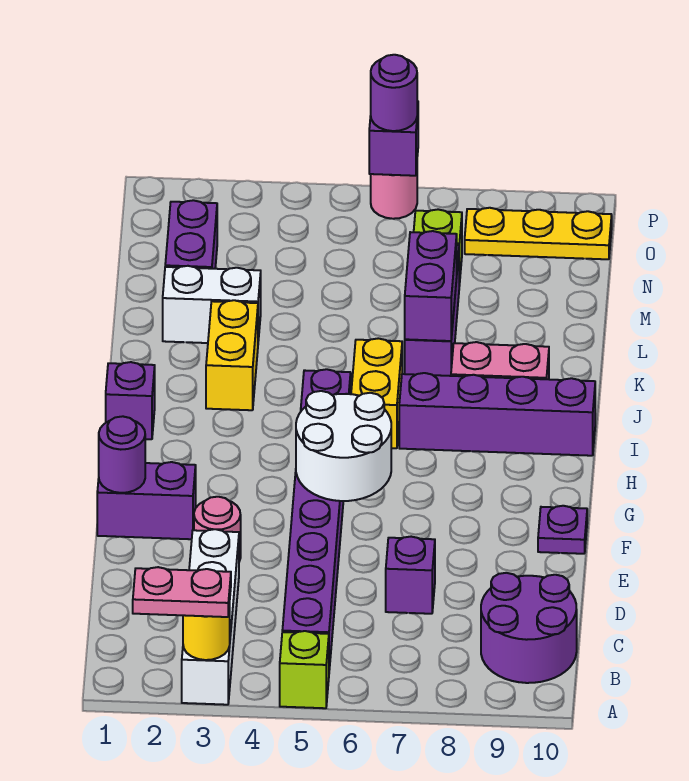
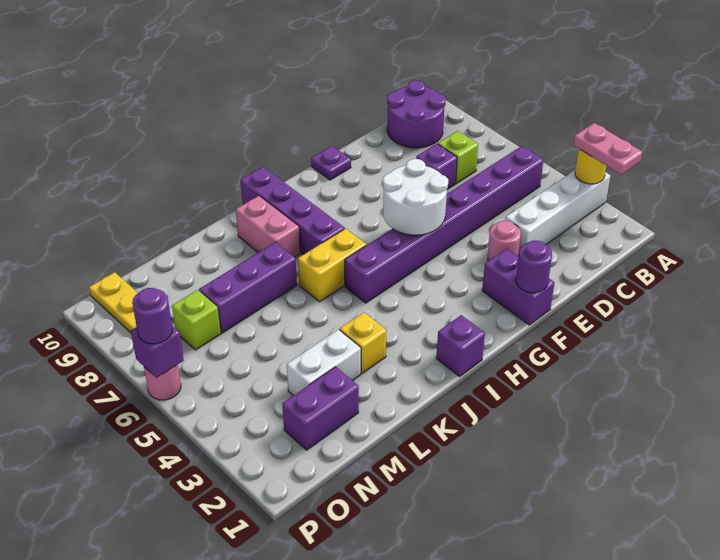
lime brick A5 level 1 -> lime brick C7 level 1
yellow brick J3:K3 level 1 -> yellow brick K3 level 1
purple brick K7:L7 level 2 -> none
white brick L2:L3 level 1 -> white brick L3:M3 level 1

